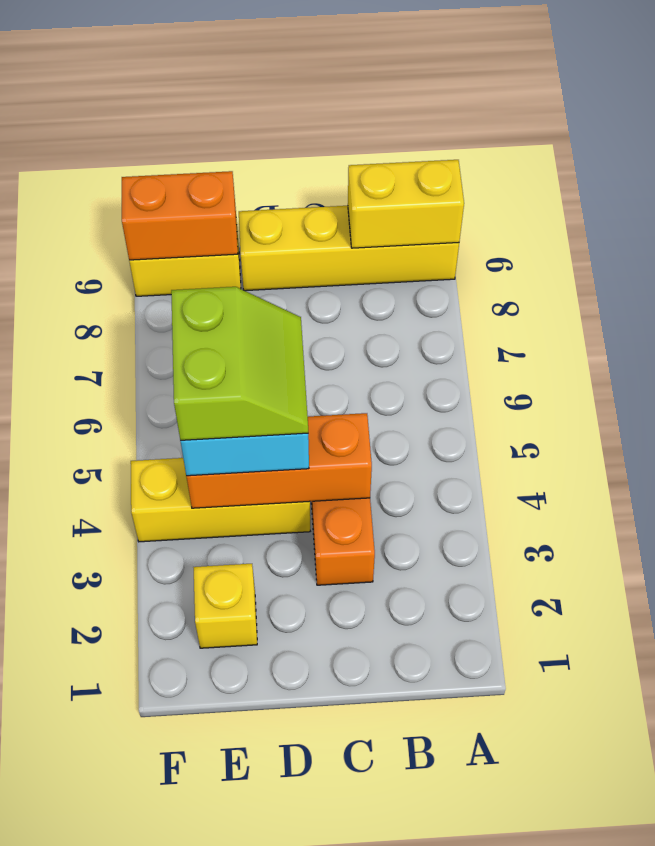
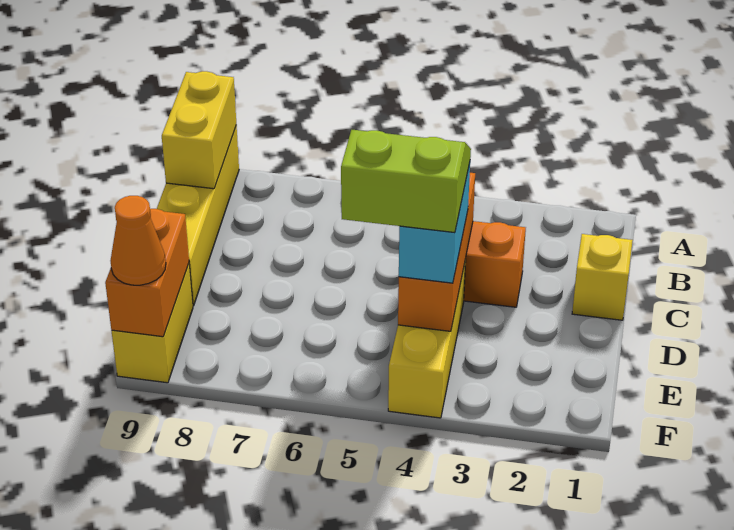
yellow brick E2 level 1 -> yellow brick C1 level 1
none -> orange cone F9 level 3

